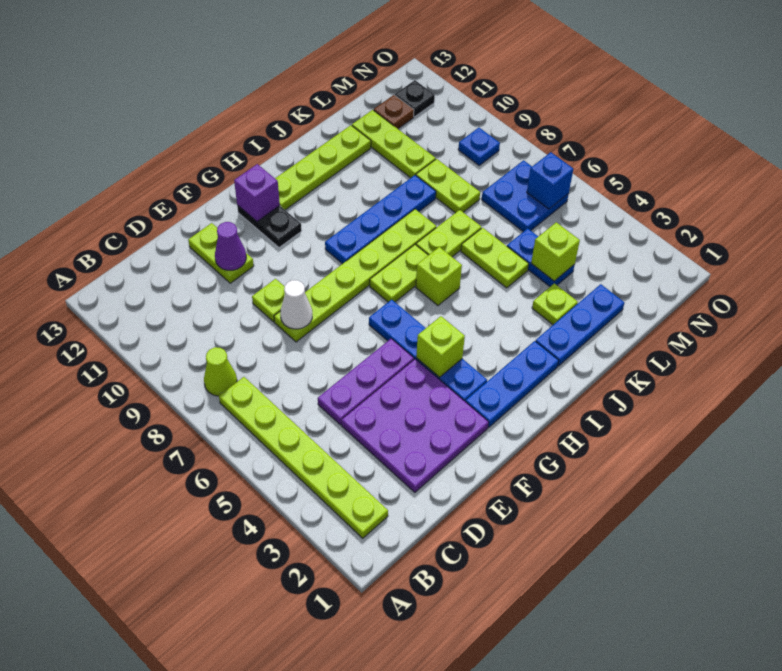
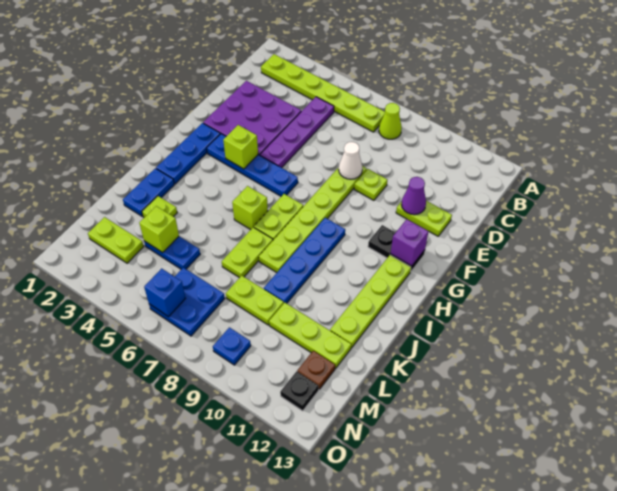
purple plate D5:F5 level 1 -> purple plate C5:F5 level 1
blue plate J2:L2 level 1 -> blue plate J2:K2 level 1
lime plate K5:K6 level 1 -> lime plate M2:M3 level 1

